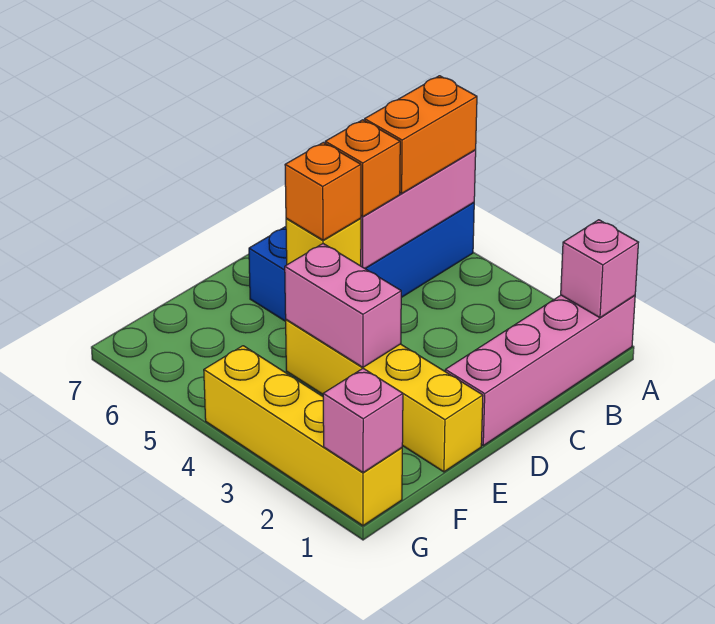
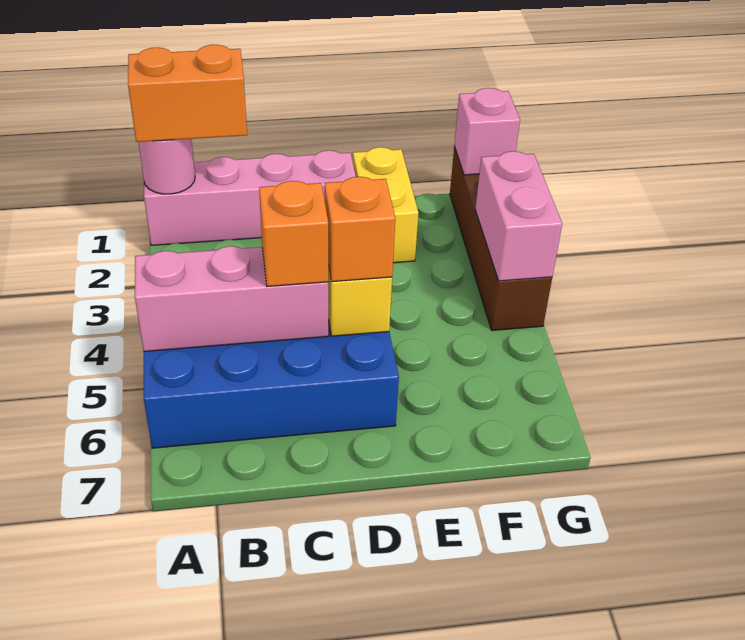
pink brick A1 level 2 -> pink round brick A1 level 2
orange brick A5:B5 level 3 -> orange brick A1:B1 level 3
yellow brick E1:E4 level 1 -> yellow brick E1:E2 level 1
pink brick E3:E4 level 2 -> pink brick G3:G4 level 2
yellow brick G1:G4 level 1 -> brown brick G1:G4 level 1

